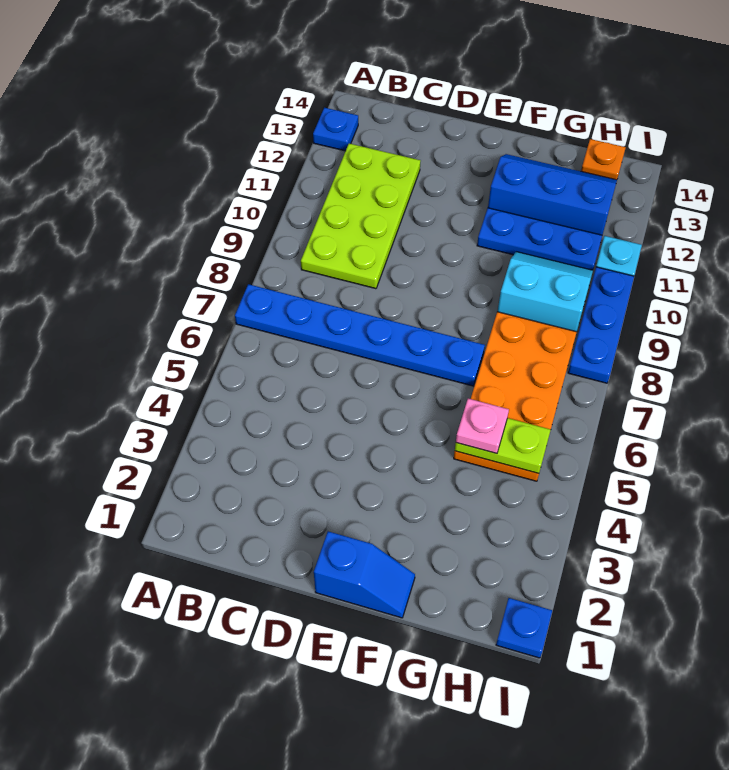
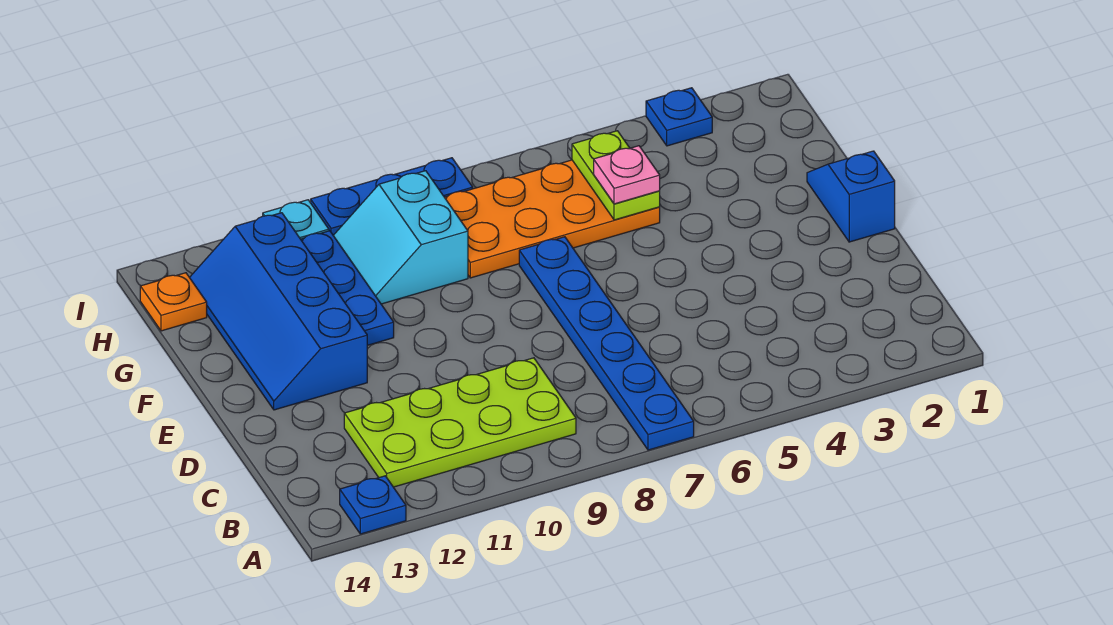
blue slope F12:H13 level 1 top 12 -> blue slope E12:H13 level 1 top 12
blue plate I1 level 1 -> blue plate I3 level 1

